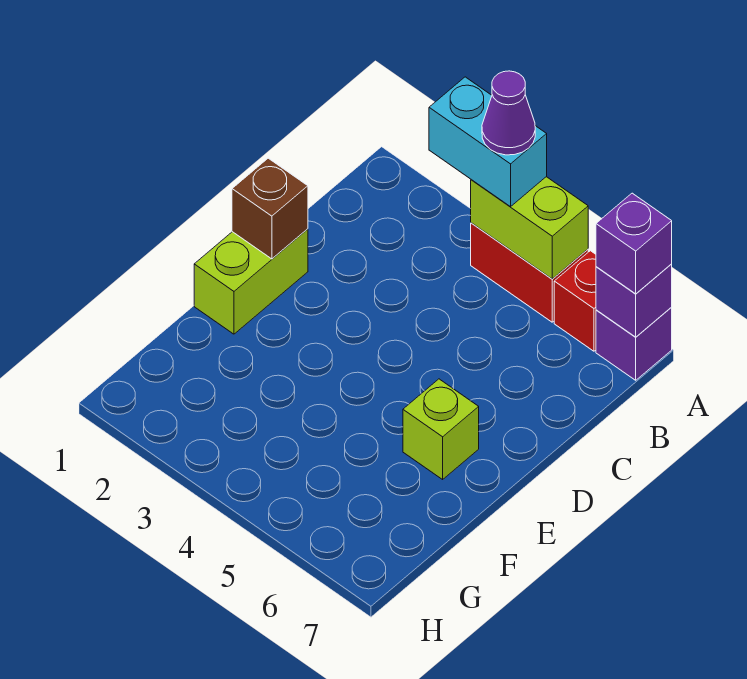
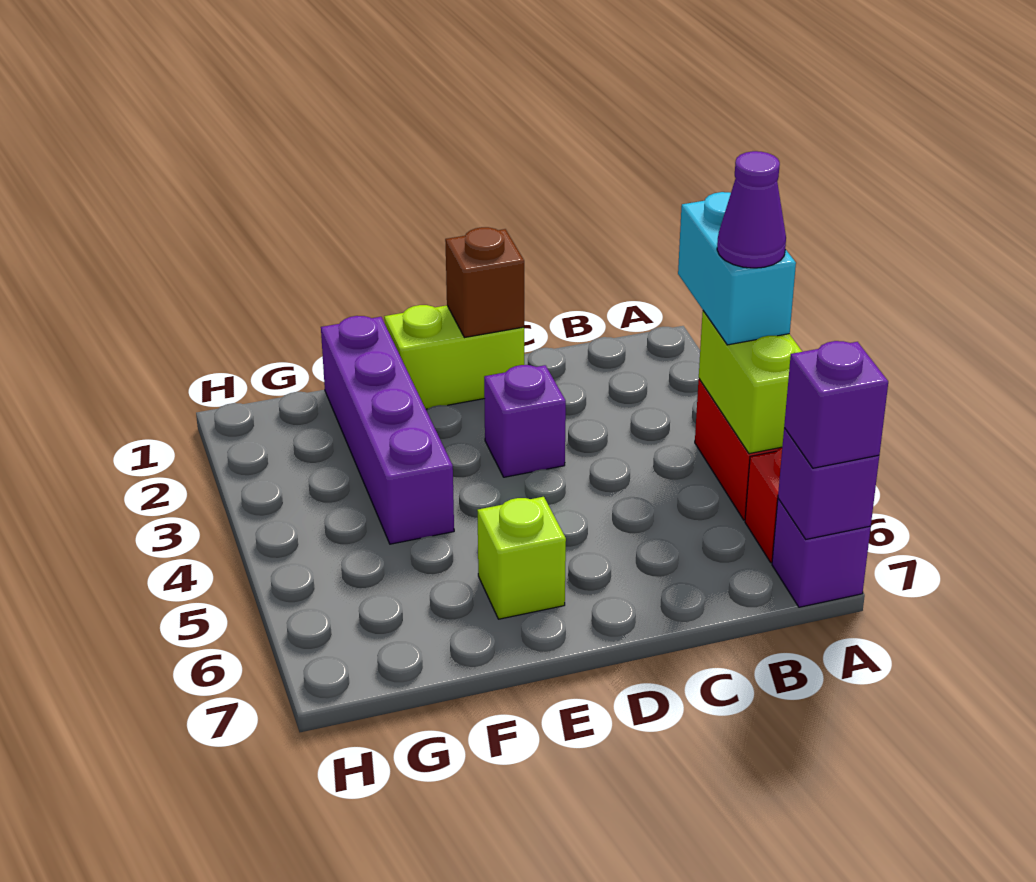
none -> purple brick D3 level 1
none -> purple brick F1:F4 level 1

